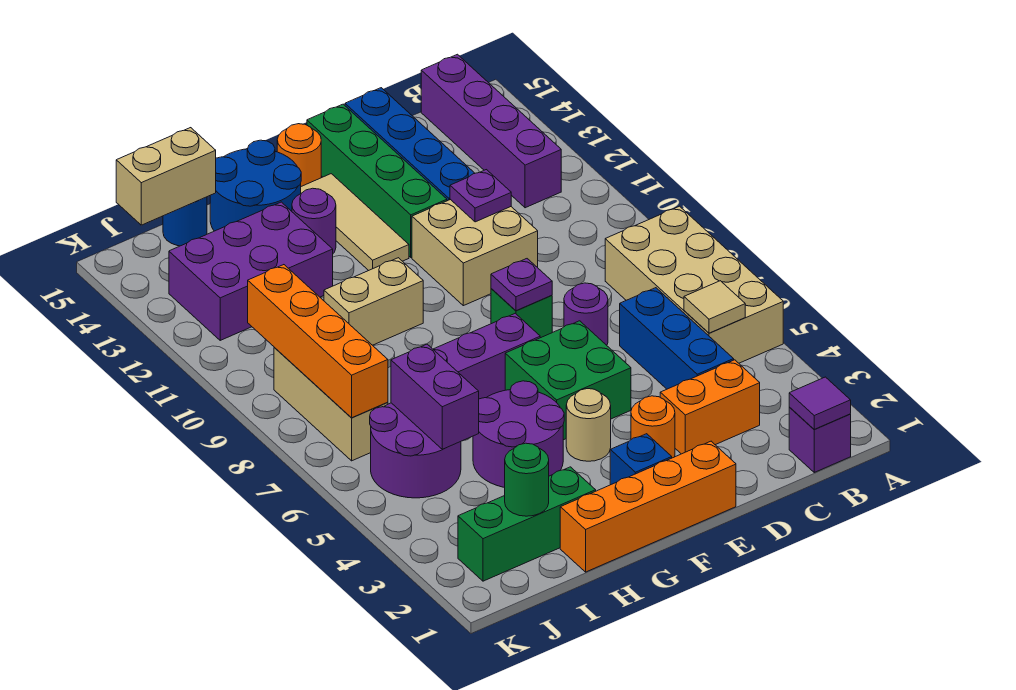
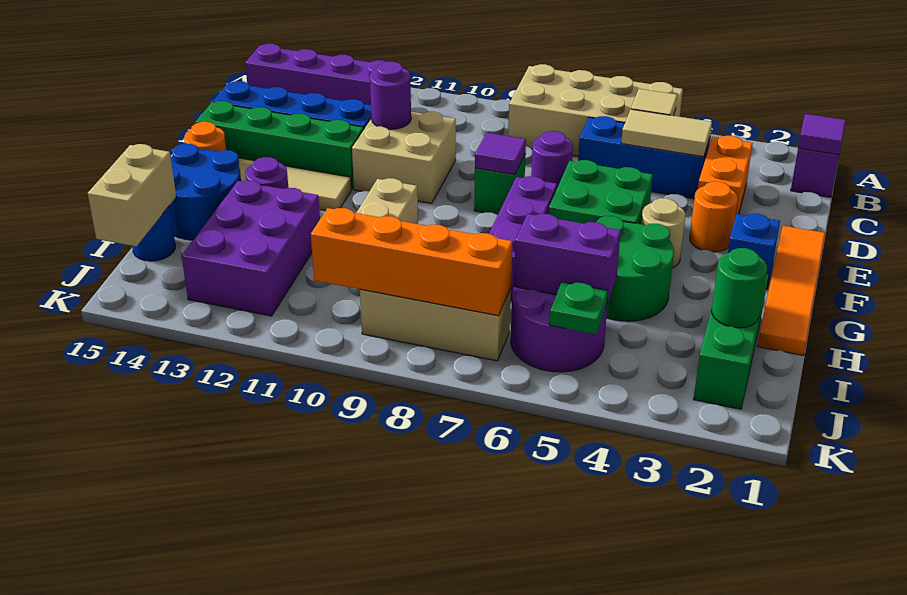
none -> tan tile C4:C5 level 2
purple plate D11 level 2 -> purple round brick D11 level 2
orange brick E1:H1 level 1 -> orange tile E1:H1 level 1
purple plate E8 level 2 -> purple tile E8 level 2
purple round brick G4:H5 level 1 -> green round brick G4:H5 level 1
none -> green plate J5 level 2

